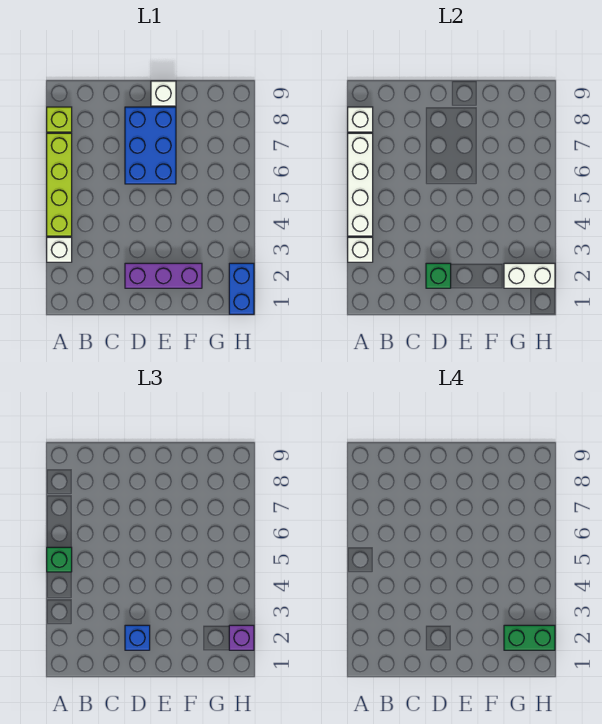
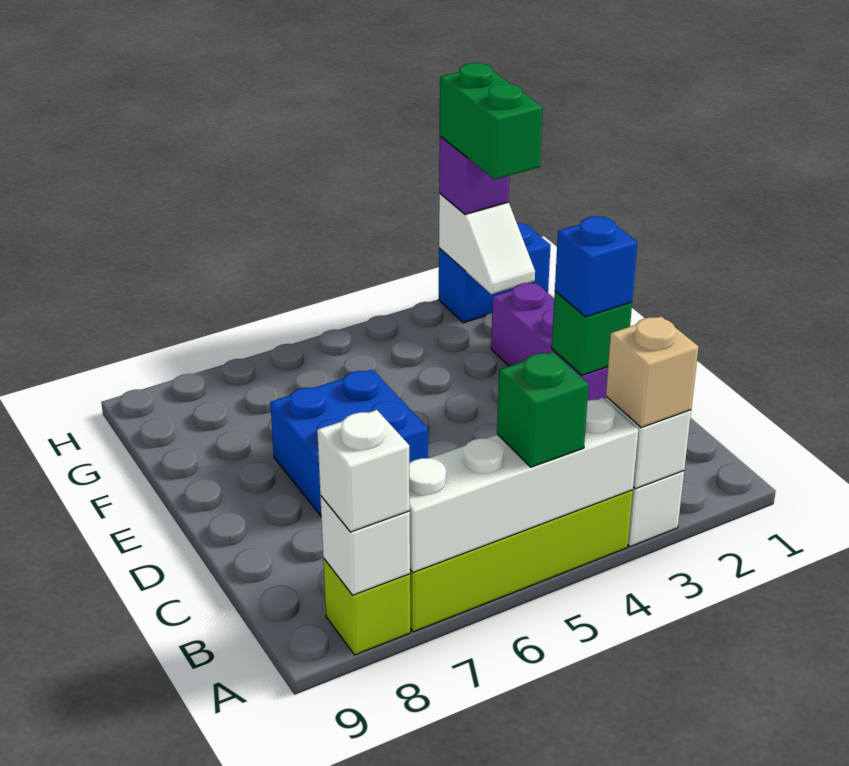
none -> tan brick A3 level 3
blue brick D6:E8 level 1 -> blue brick D6:E7 level 1
white brick E9 level 1 -> white brick A8 level 3
white brick G2:H2 level 2 -> white slope G2:H2 level 2 top H

